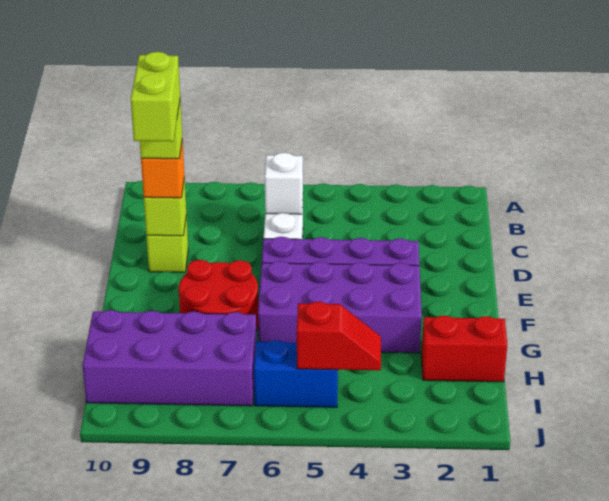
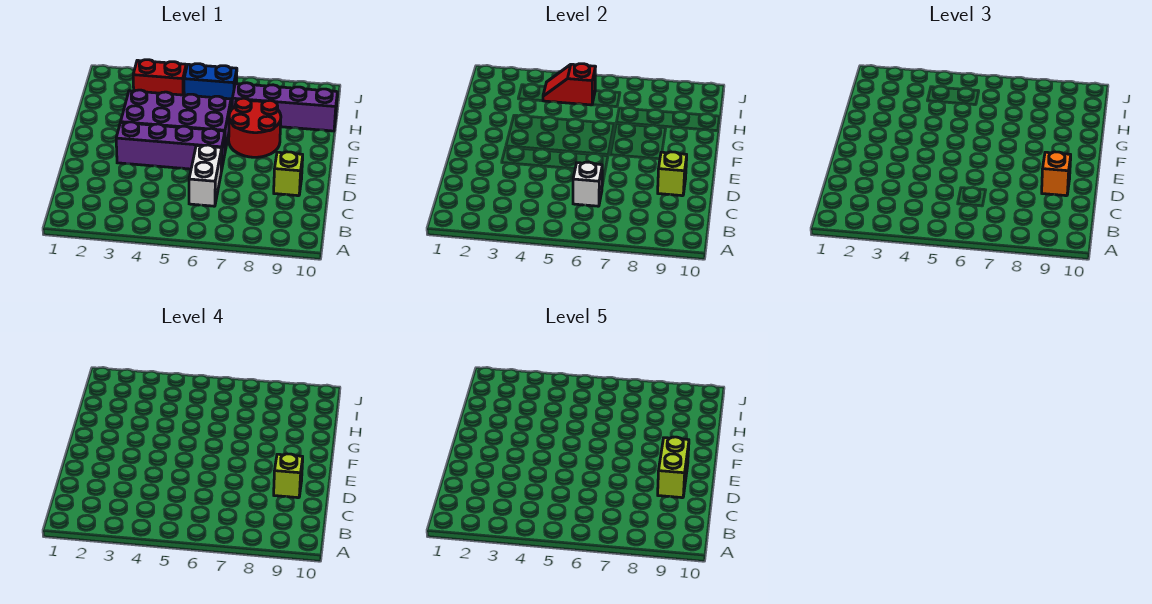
red brick H1:H2 level 1 -> red brick I3:I4 level 1
purple brick H7:I10 level 1 -> purple brick H7:H10 level 1

